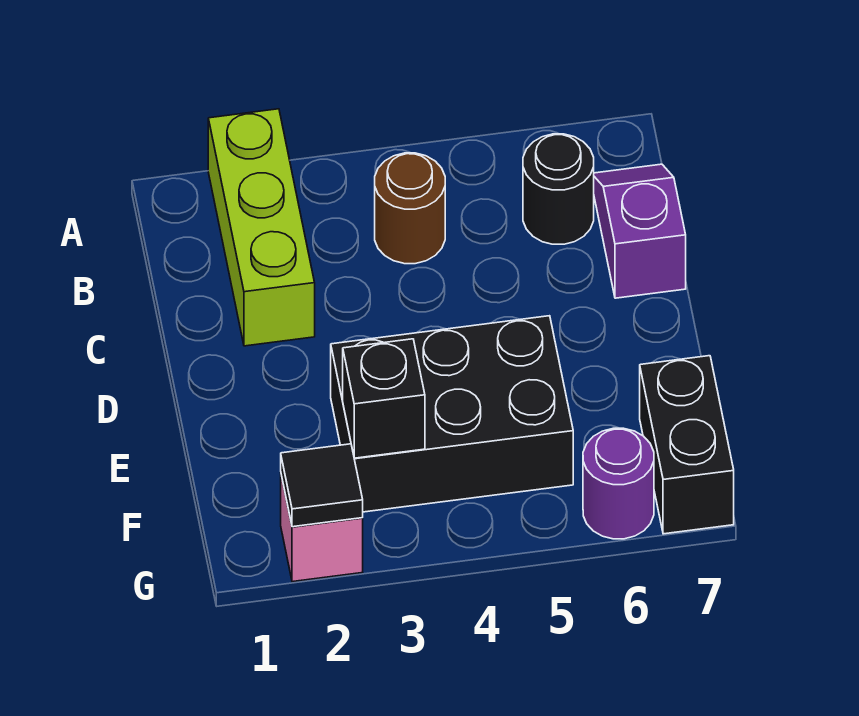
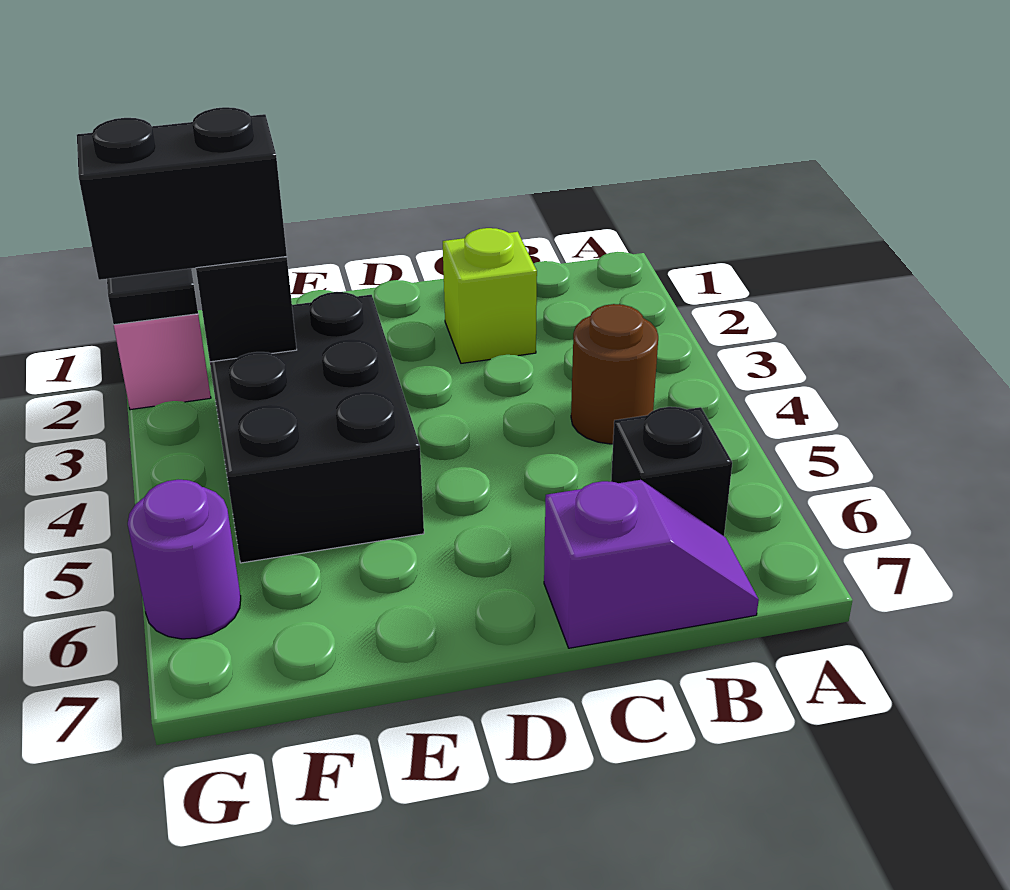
lime brick A2:C2 level 1 -> lime brick C2 level 1
black round brick B6 level 1 -> black brick B6 level 1
black brick F7:G7 level 1 -> black brick F3:G3 level 3

